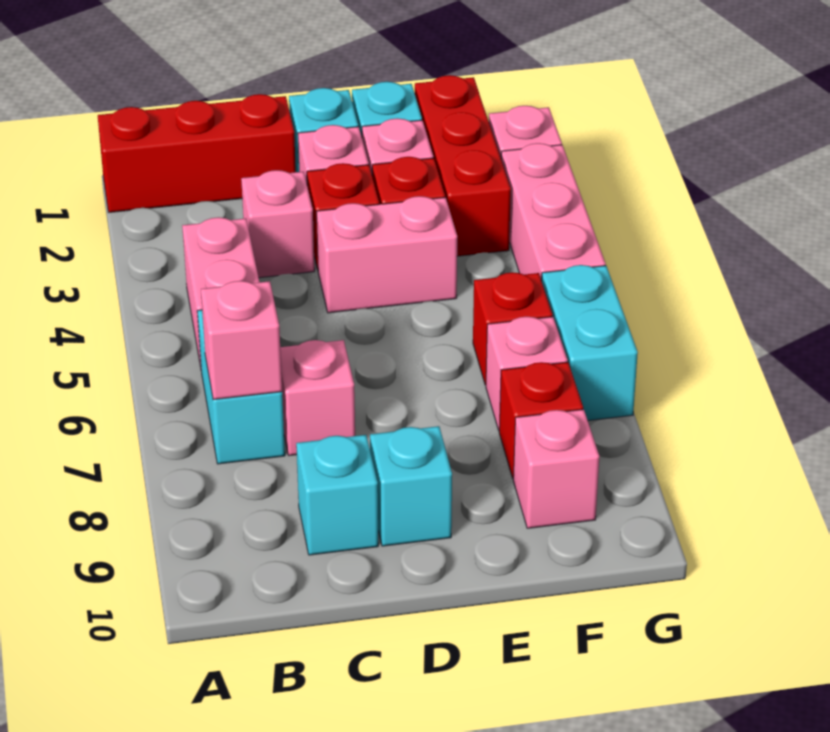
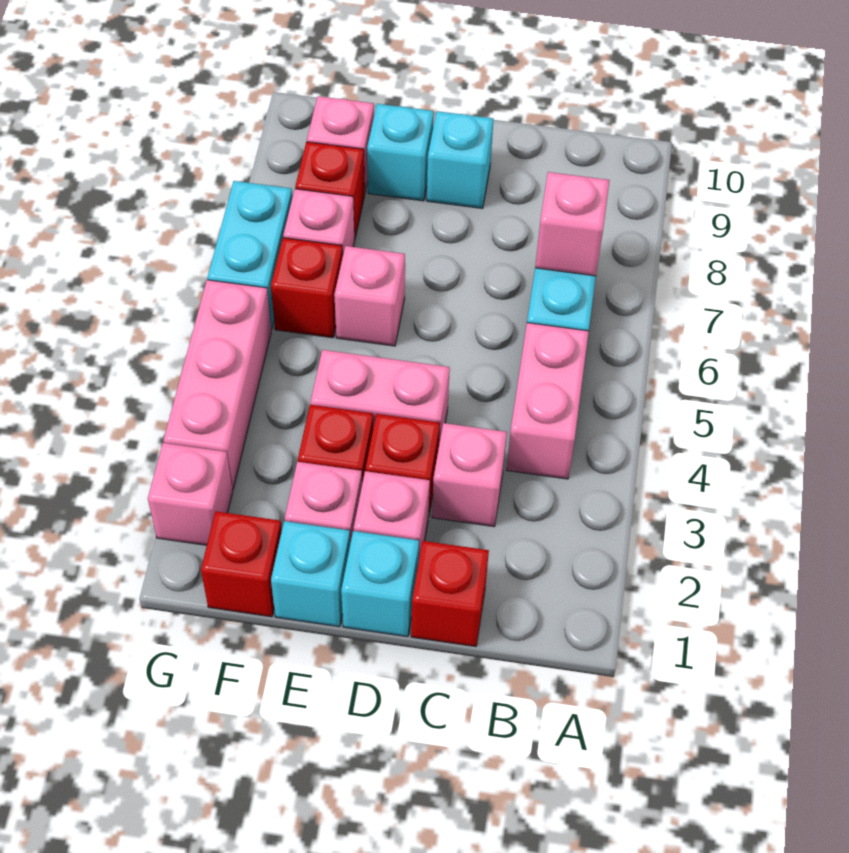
red brick A1:C1 level 1 -> red brick C1 level 1
pink brick C7 level 1 -> pink brick E6 level 1
cyan brick C9 level 1 -> cyan brick E9 level 1
red brick F1:F3 level 1 -> red brick F1 level 1

